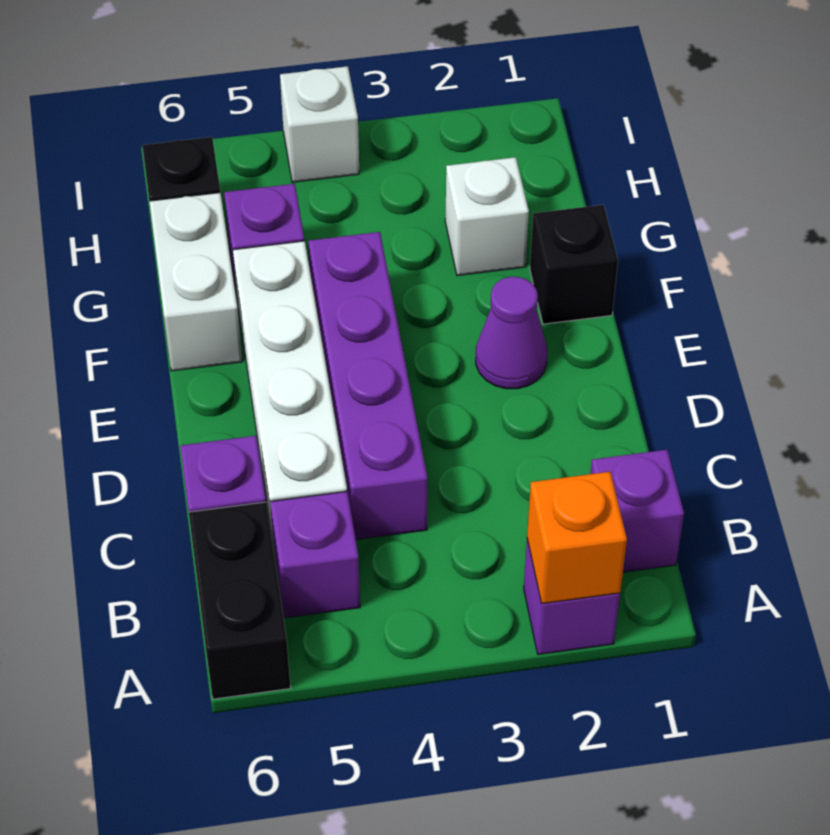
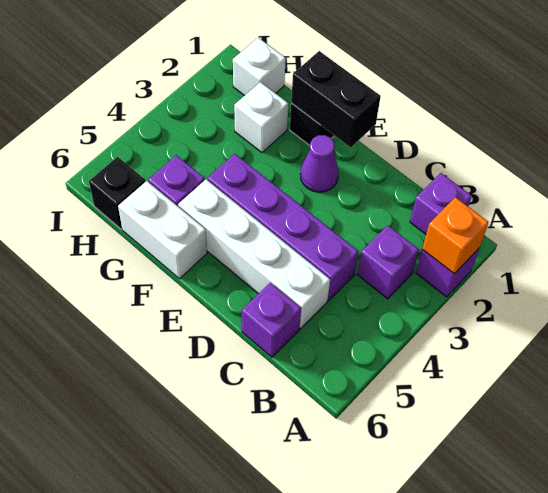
black brick A6:B6 level 1 -> black brick E1:F1 level 2
purple brick B5 level 1 -> purple brick B3 level 1
white brick I4 level 1 -> white brick H1 level 1

